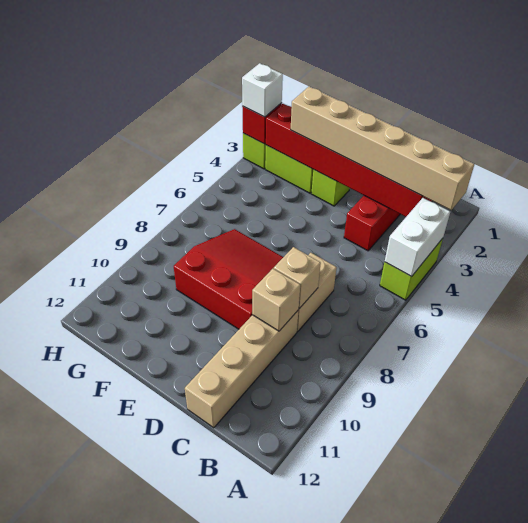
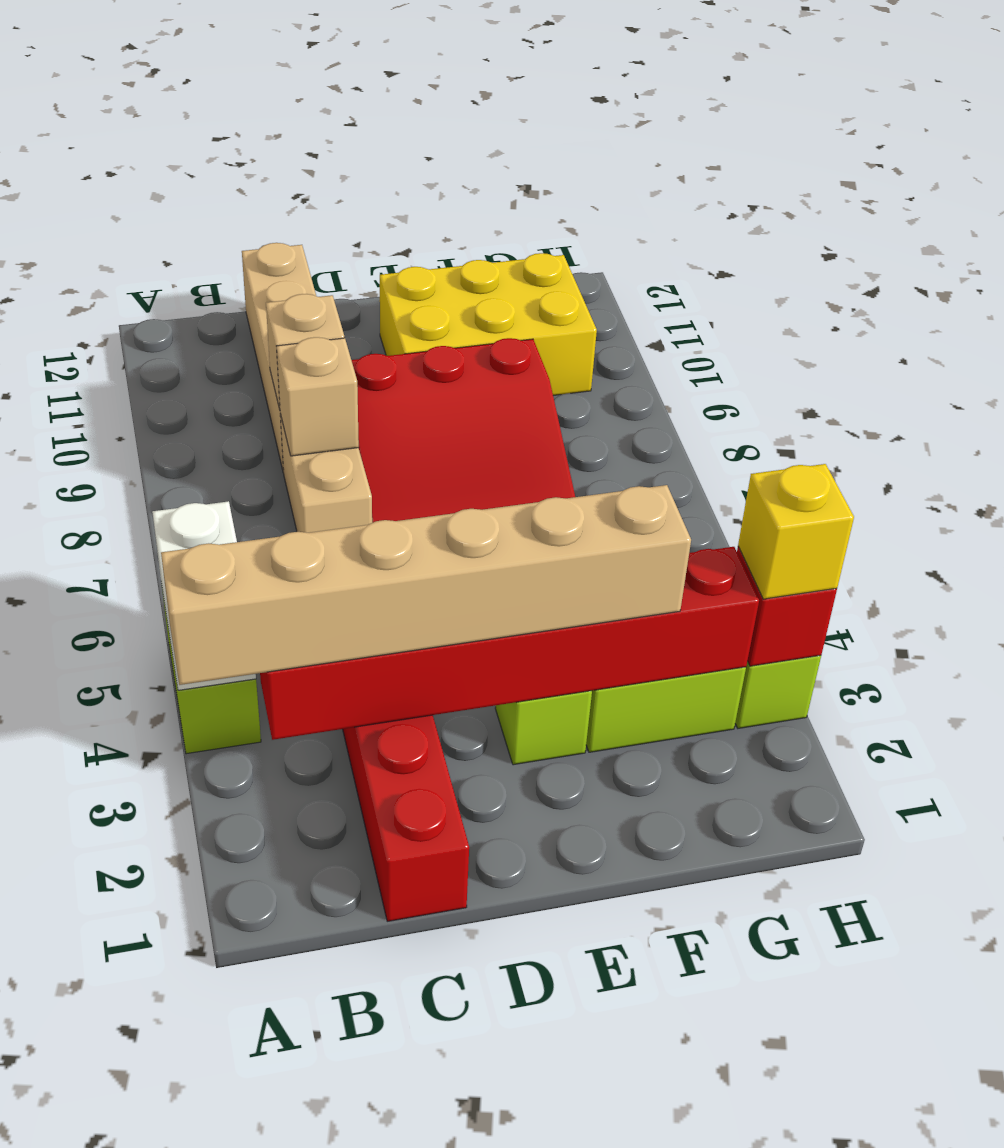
none -> yellow brick E10:G11 level 1
white brick H3 level 3 -> yellow brick H3 level 3

